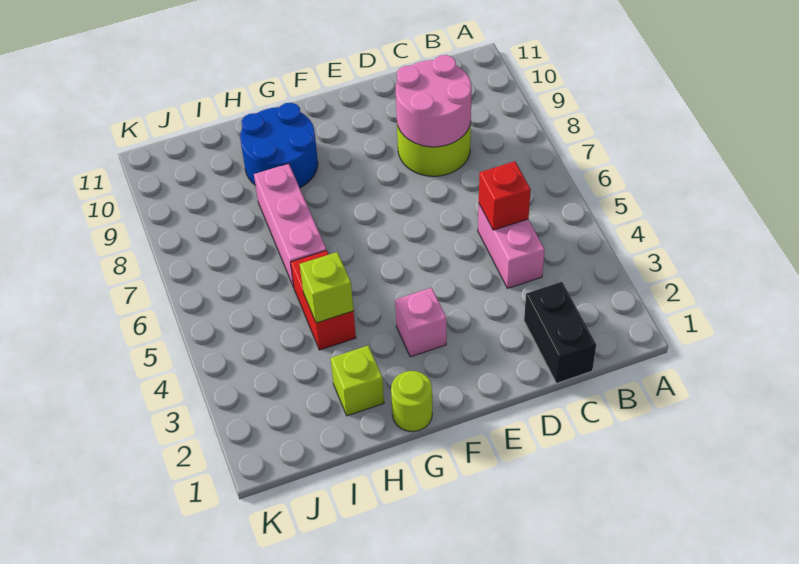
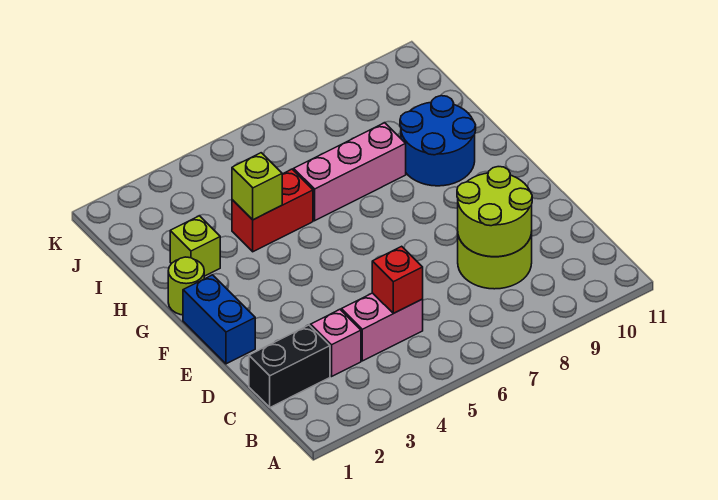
pink round brick C8:D9 level 2 -> lime round brick C8:D9 level 2
none -> blue brick E1:F1 level 1
pink brick F3 level 1 -> pink brick C3 level 1

